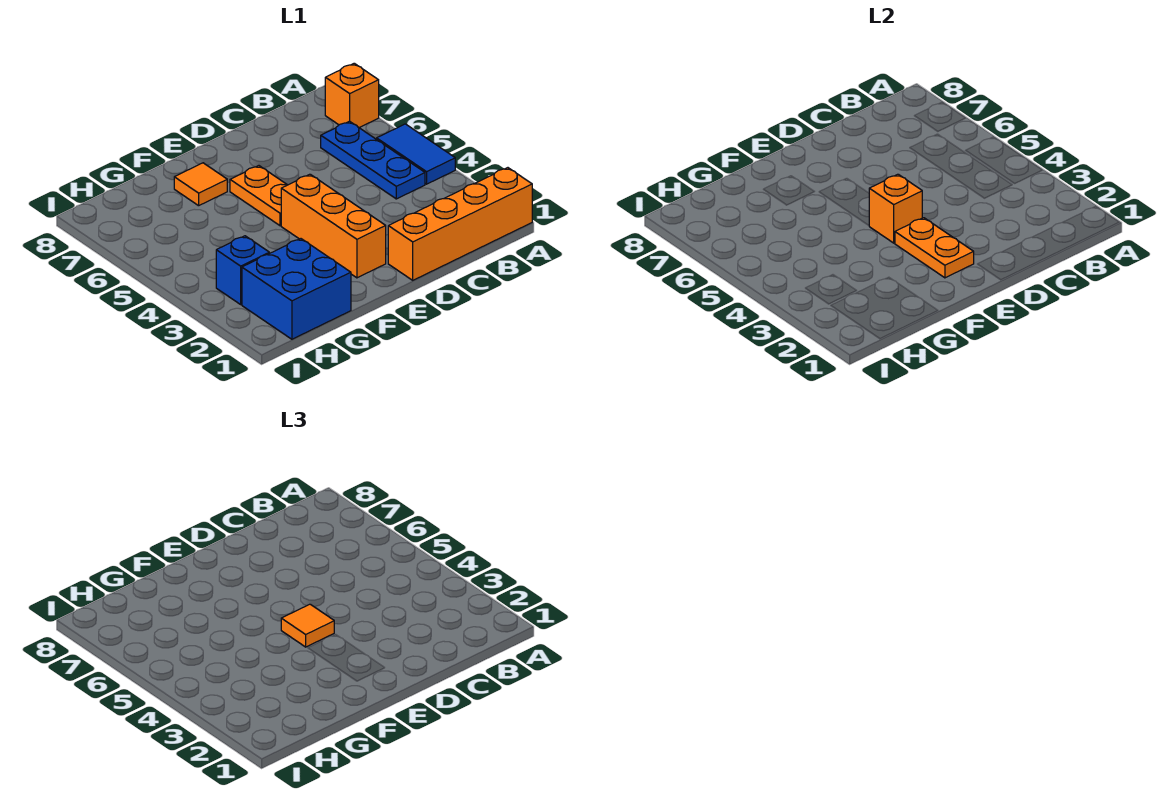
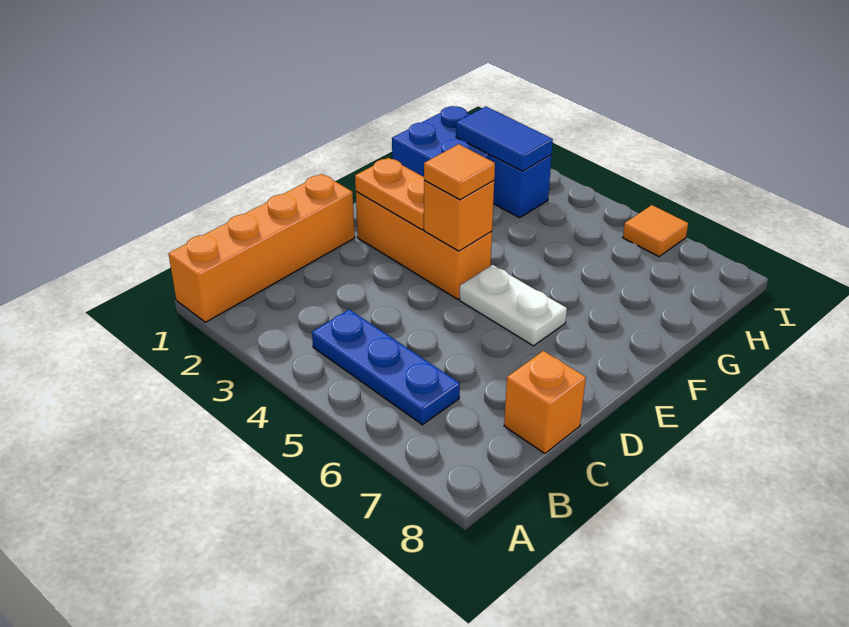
blue tile A4:A5 level 1 -> blue tile H2:H3 level 2
orange brick A7 level 1 -> orange brick C8 level 1
orange plate E5:E6 level 1 -> white plate E5:E6 level 1
orange tile F7 level 1 -> orange tile I6 level 1

